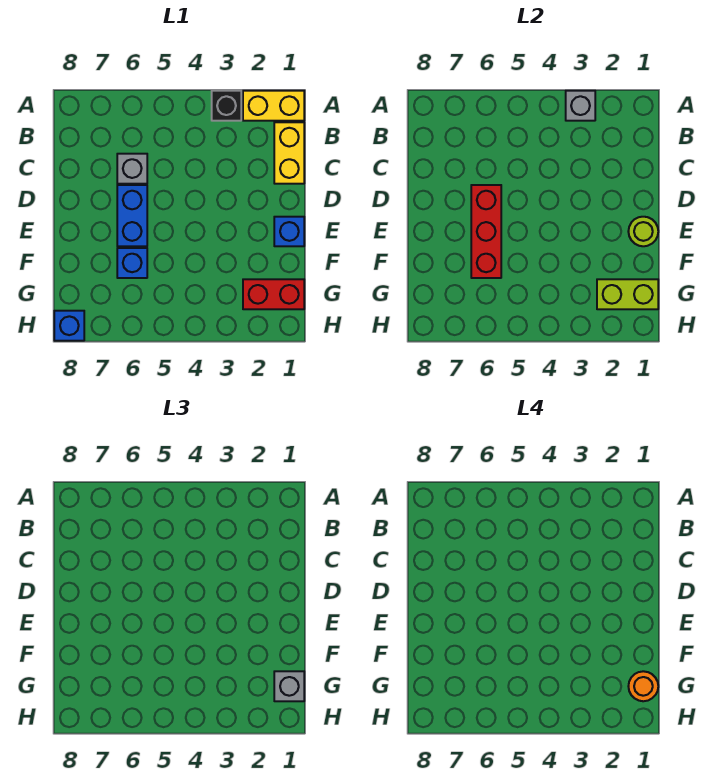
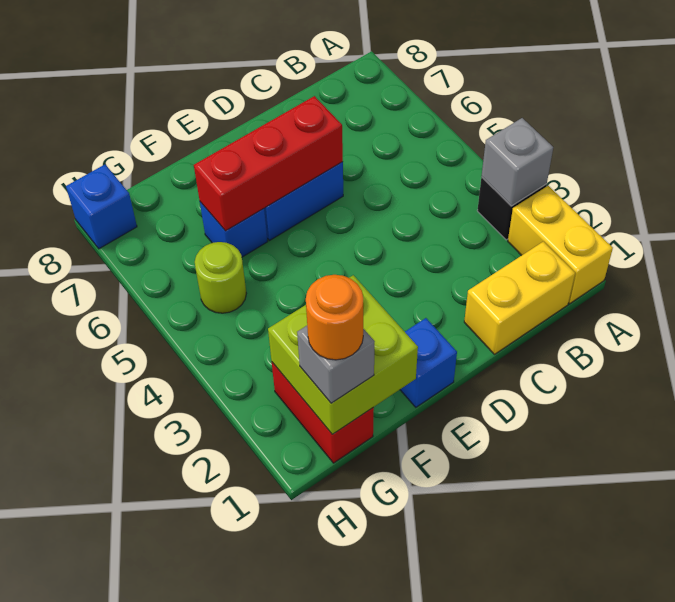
grey brick C6 level 1 -> none
lime round brick E1 level 2 -> lime round brick G5 level 1
lime brick G1:G2 level 2 -> lime brick F1:G2 level 2

